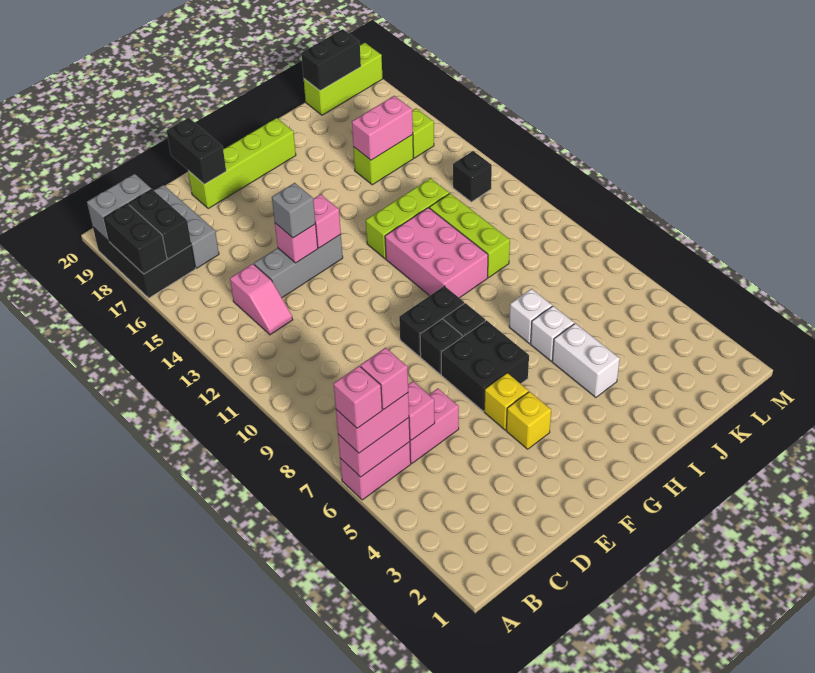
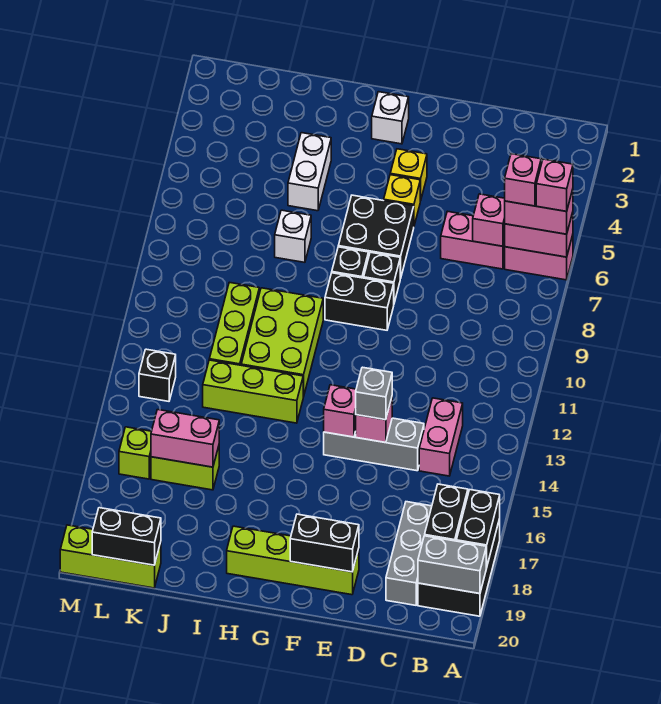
pink slope C13:C14 level 1 top 14 -> pink brick C13:C14 level 1
black brick E19:E20 level 2 -> black brick E19:F19 level 2
pink brick H10:I12 level 1 -> lime brick H10:I12 level 1
white brick I6 level 1 -> white brick G2 level 1

